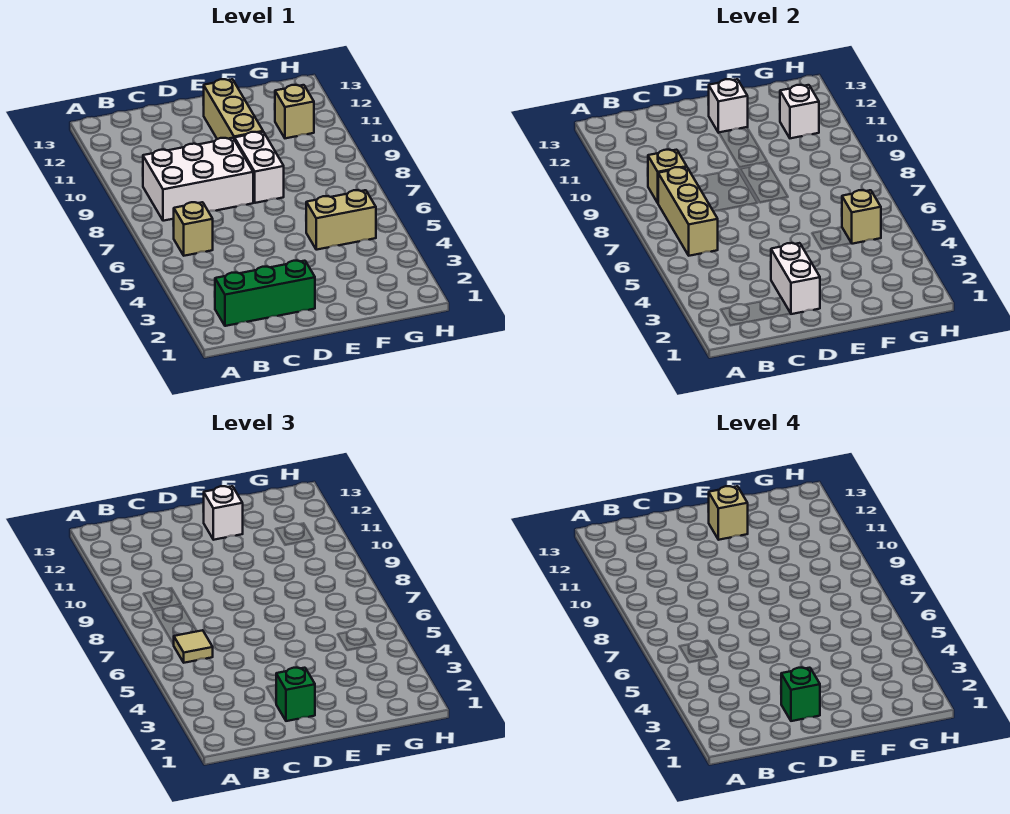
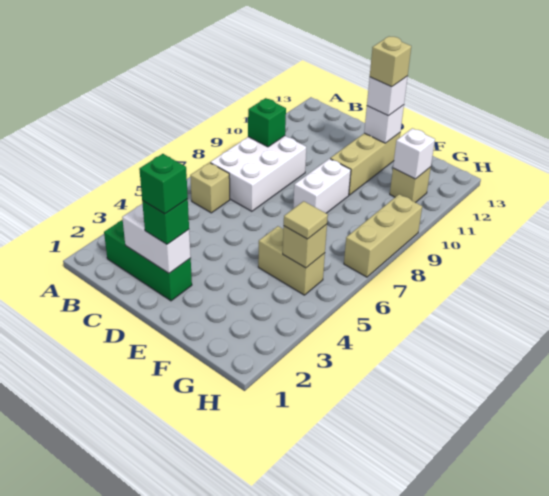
tan brick B6:B8 level 2 -> tan brick H7:H9 level 1
tan tile B6 level 3 -> tan tile G5 level 3
white brick B8:D9 level 1 -> white brick B7:C9 level 1
tan brick B9 level 2 -> green brick B9 level 2
white brick D2:D3 level 2 -> white brick C2:D2 level 2

